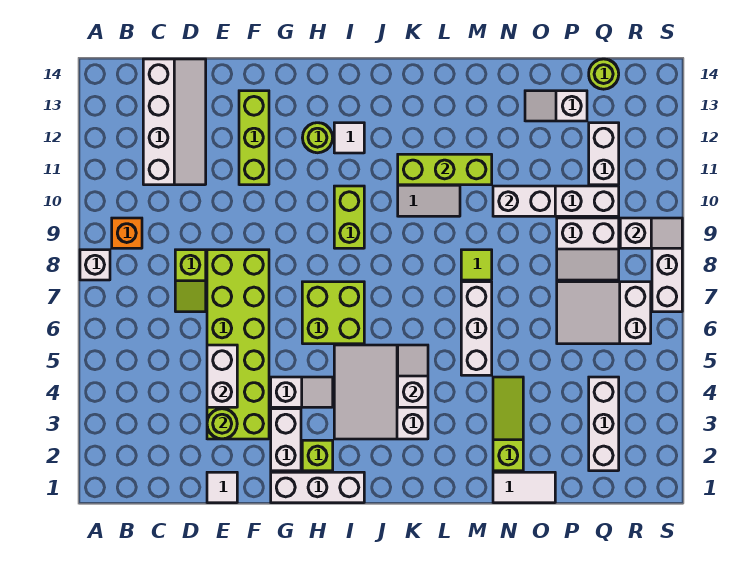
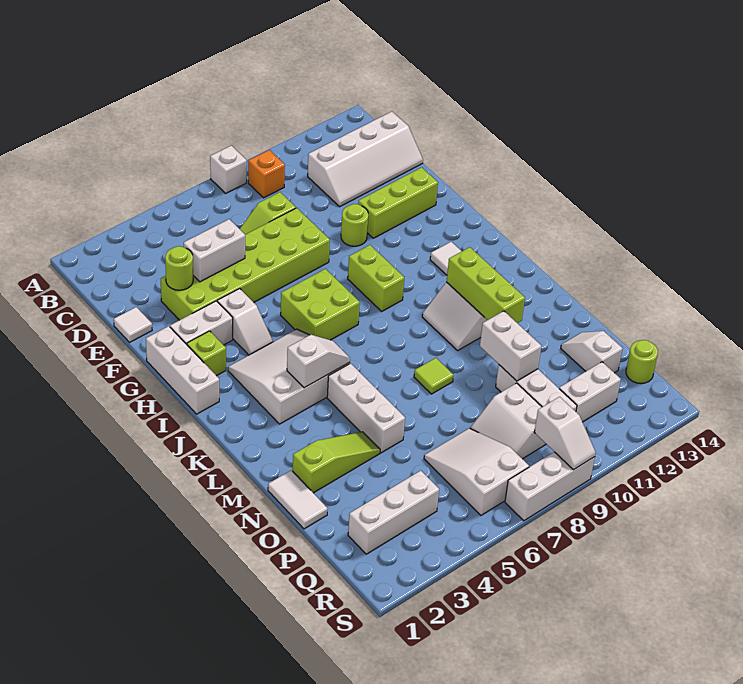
lime round brick H12 level 1 -> lime round brick F10 level 1
lime brick I9:I10 level 1 -> lime brick H9:I9 level 1
white brick M5:M7 level 1 -> white brick L5:N5 level 1

